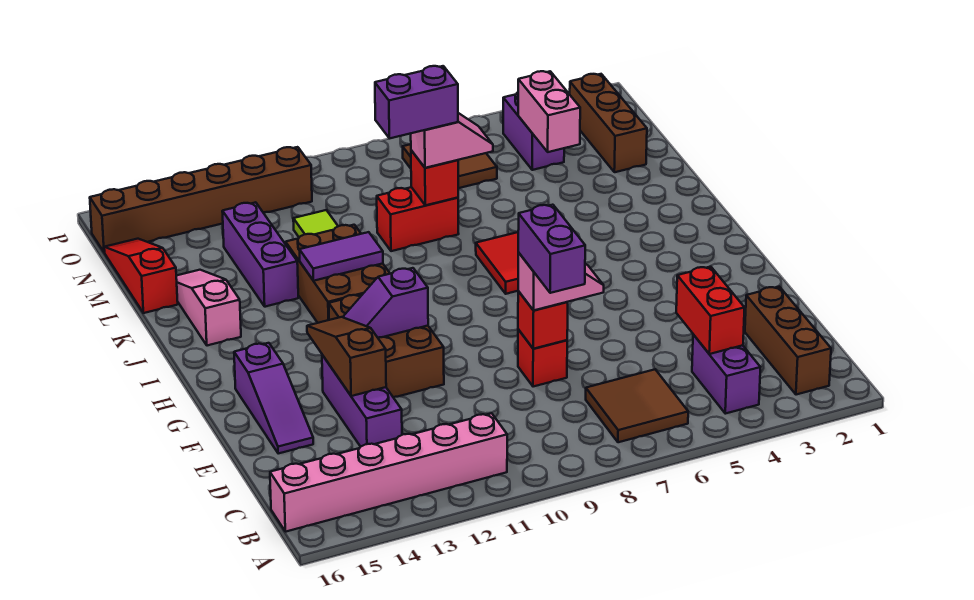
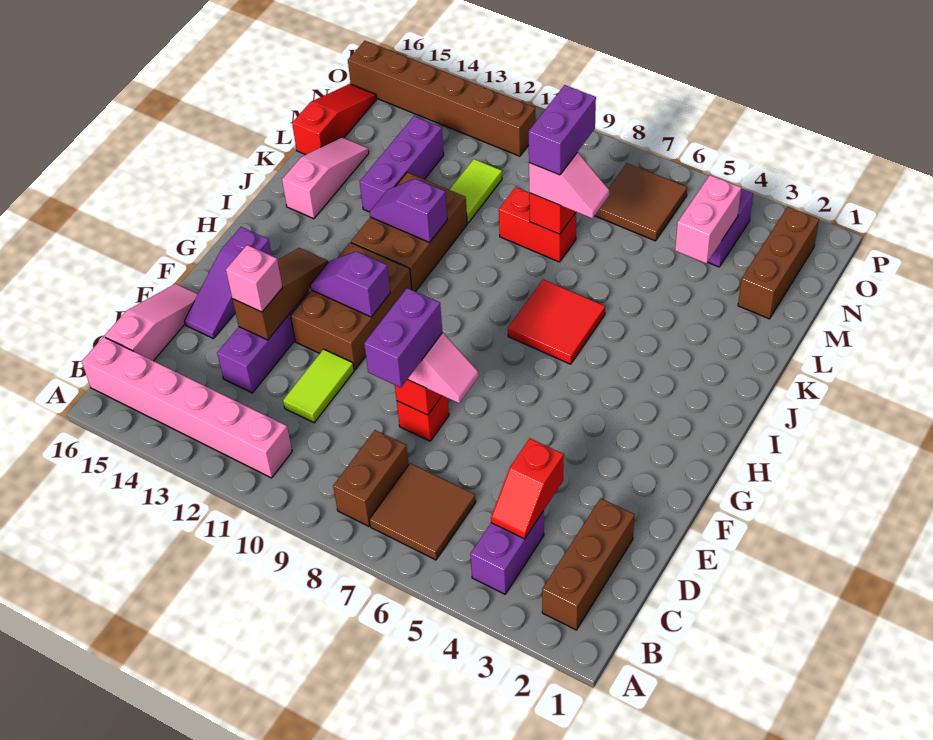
none -> brown brick B8:C8 level 1
red brick C4:D4 level 2 -> red slope C4:D4 level 2 top D
none -> pink slope C16:E16 level 1 top C
none -> lime tile D11:E11 level 1
none -> pink brick E13 level 3
purple tile J11:J12 level 2 -> purple slope J11:J12 level 2 top 11
purple brick L8:L9 level 4 -> purple brick L8:M8 level 4

